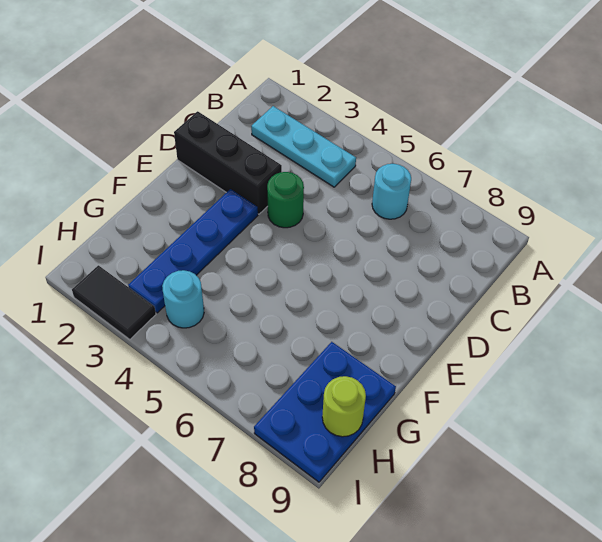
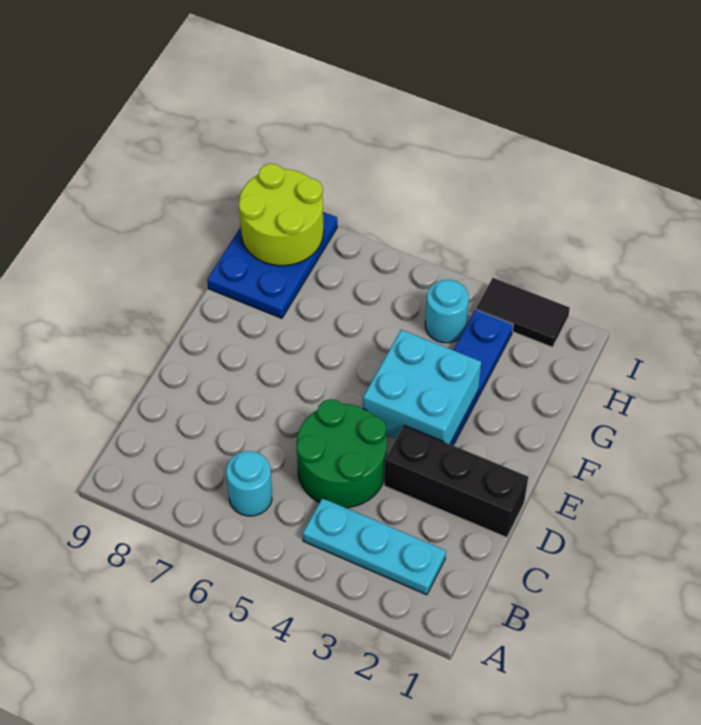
green round brick D4 level 1 -> green round brick C4:D5 level 1
none -> cyan brick E3:F4 level 2
lime round brick H9 level 2 -> lime round brick H8:I9 level 2

